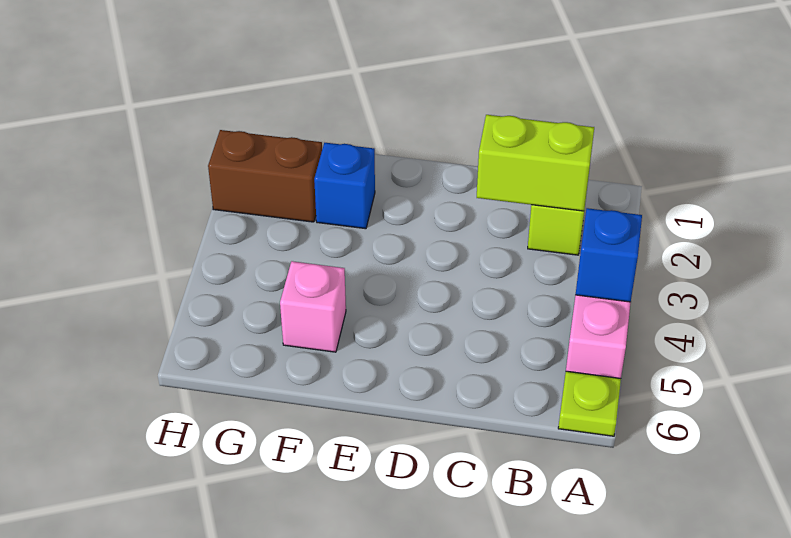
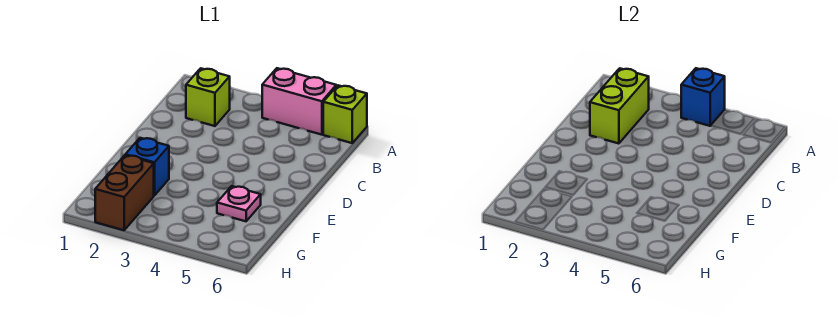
lime plate A6 level 1 -> lime brick A6 level 1
pink brick F5 level 1 -> pink plate F5 level 1

